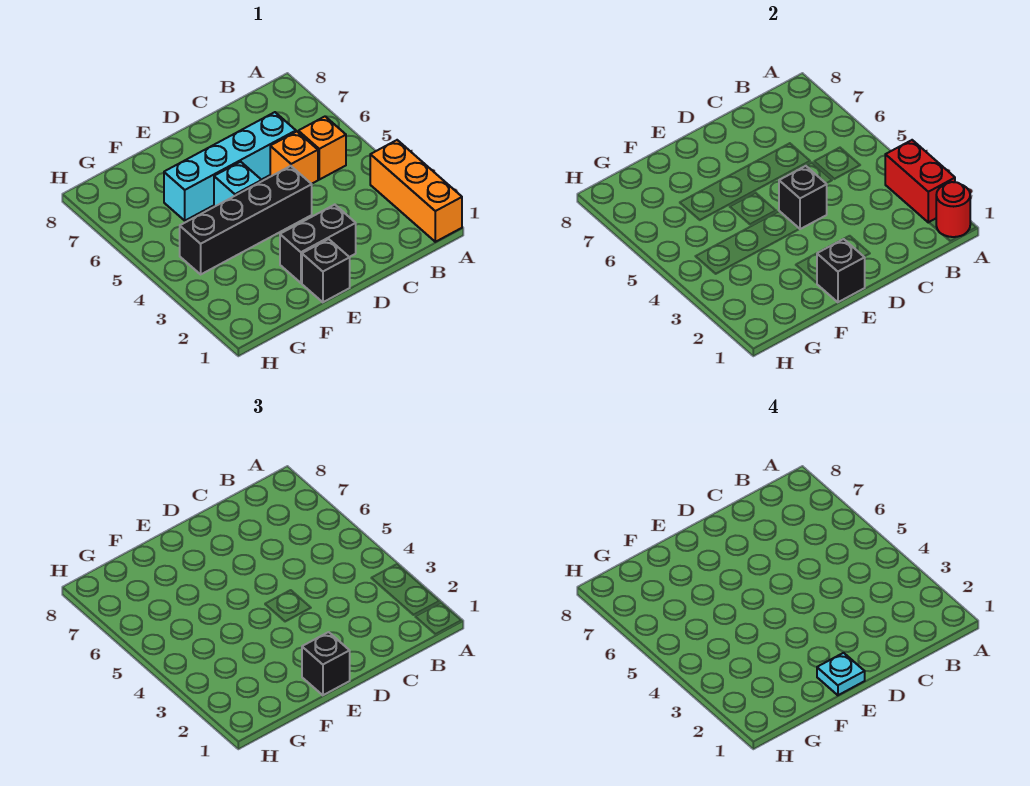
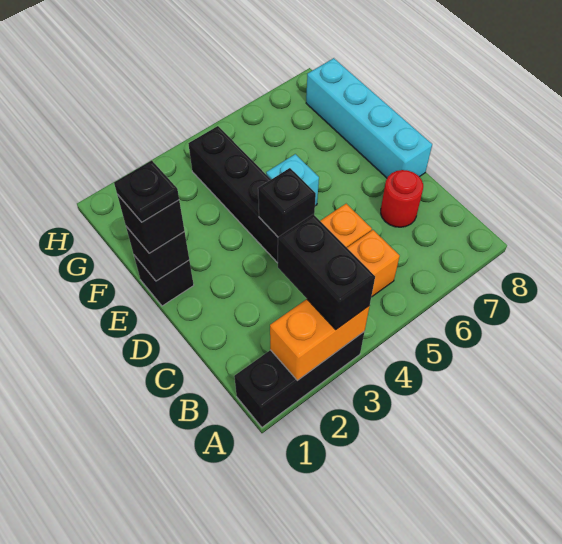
orange brick A1:A3 level 1 -> black brick A1:A3 level 1
red round brick A1 level 2 -> red round brick C7 level 1
red brick A2:A3 level 2 -> orange brick A2:A3 level 2
cyan brick C6:F6 level 1 -> cyan brick D8:G8 level 1
black brick D2:E2 level 1 -> black brick A3:B3 level 3
cyan plate E1 level 4 -> black plate E1 level 4

